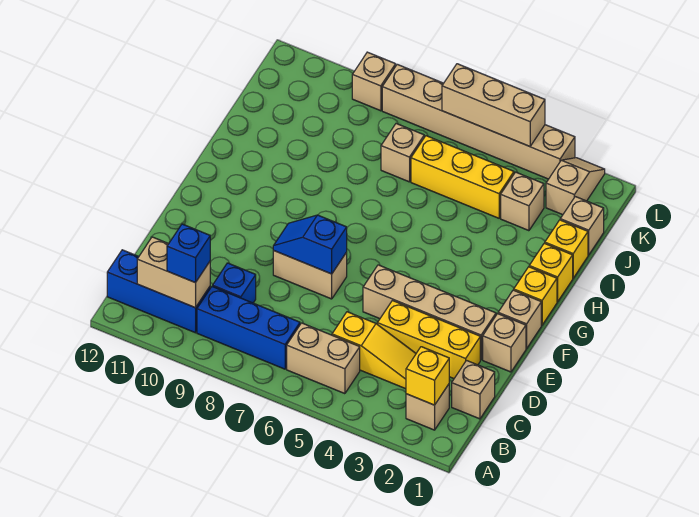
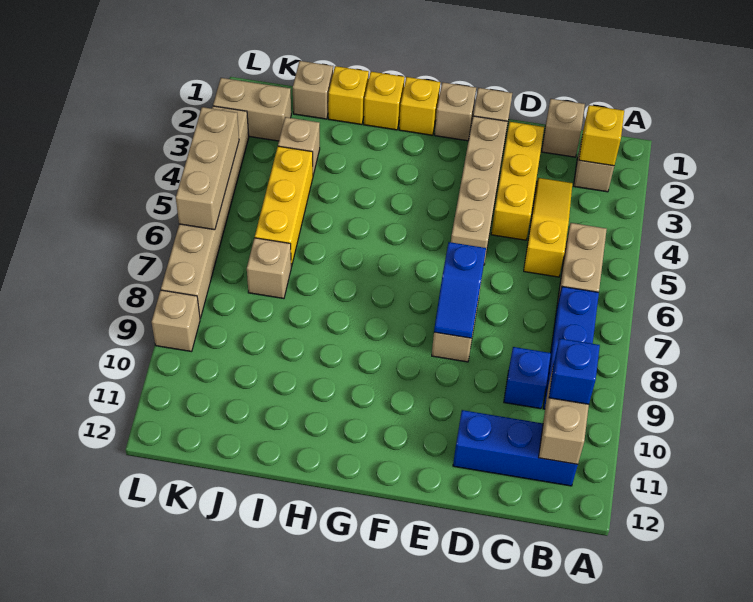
blue brick B10:B12 level 1 -> blue brick B11:D11 level 1
tan slope K2:L2 level 1 top K -> tan brick K2:L2 level 1

